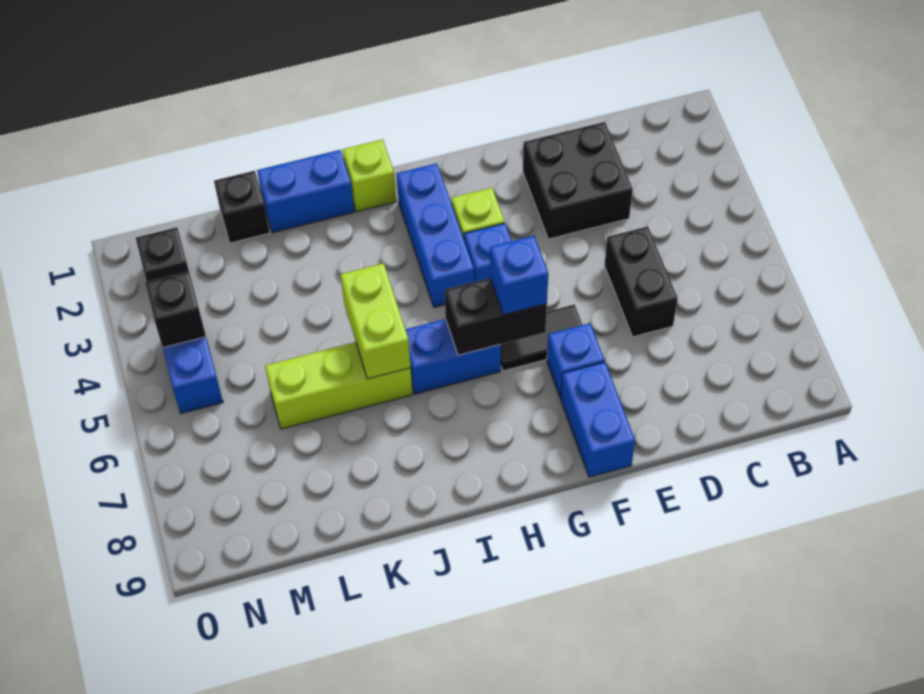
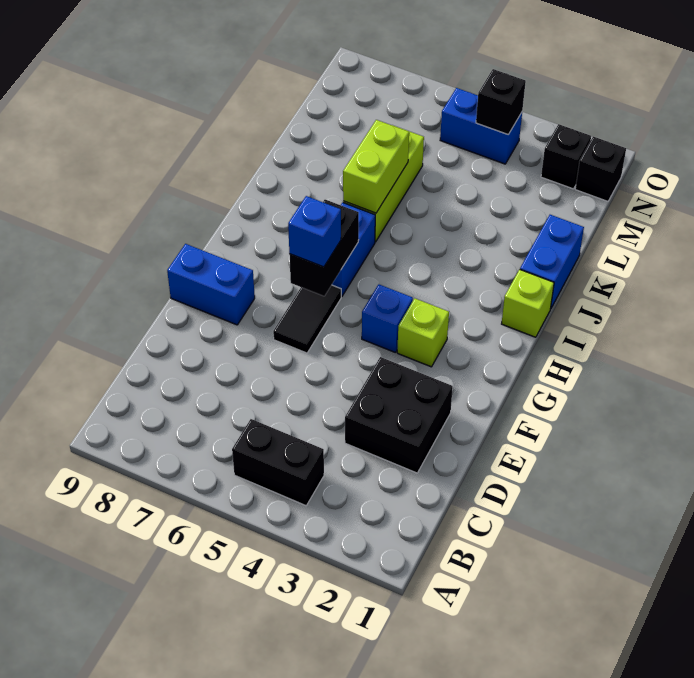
black brick D5:D6 level 1 -> black brick B4:B5 level 1
blue brick F7 level 1 -> none
blue brick H2:H4 level 1 -> none
lime brick J5:J6 level 2 -> lime brick J6:K6 level 2
black brick L1 level 1 -> black brick N1 level 1

